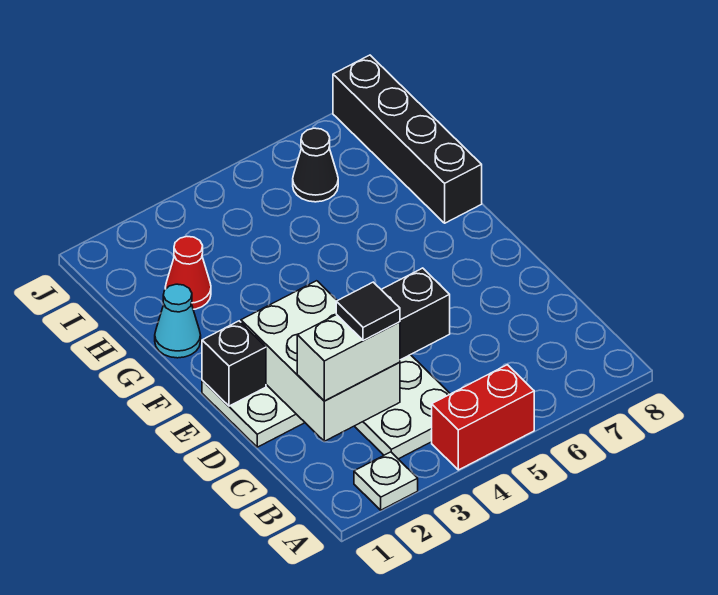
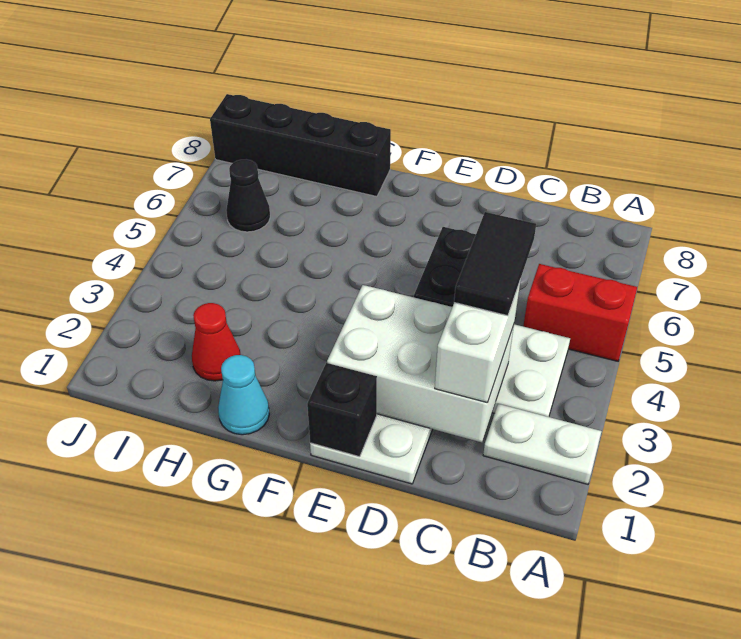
white plate A2 level 1 -> white plate A2:B2 level 1
red brick A4:A5 level 1 -> red brick A5:B5 level 1
black tile C3 level 4 -> black tile C3:C4 level 4

